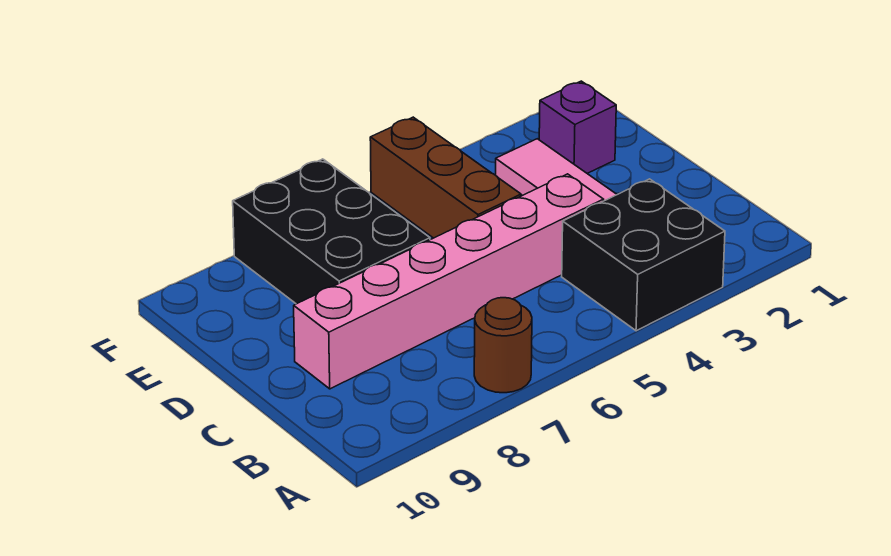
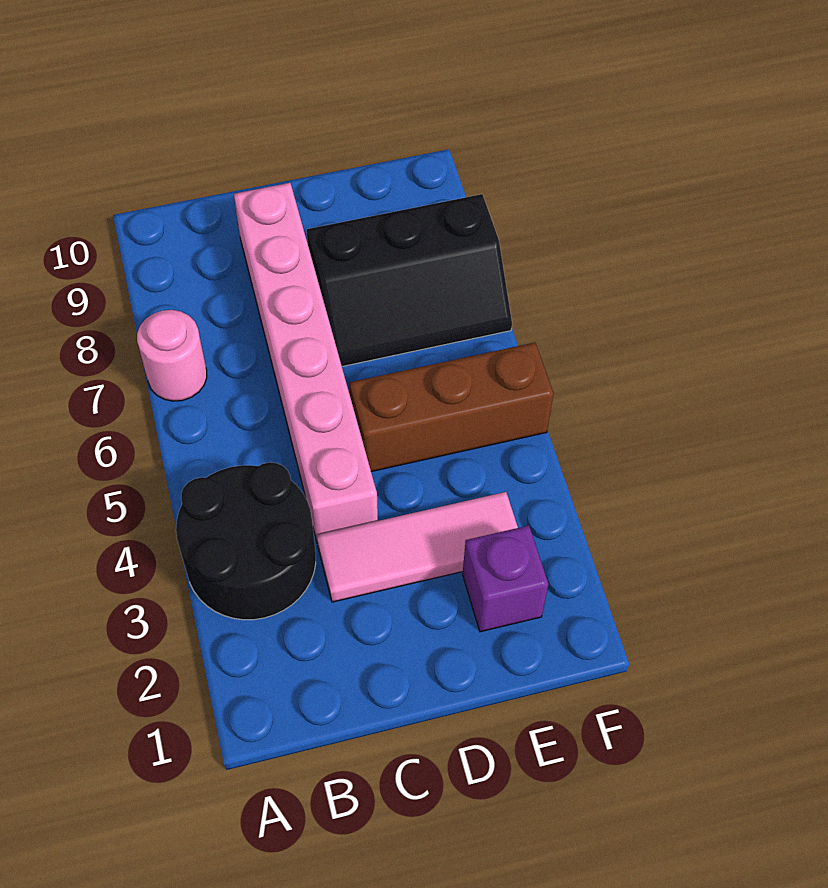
black brick A3:B4 level 1 -> black round brick A3:B4 level 1
brown round brick A7 level 1 -> pink round brick A7 level 1
black brick D7:F8 level 1 -> black slope D7:F8 level 1 top 8

